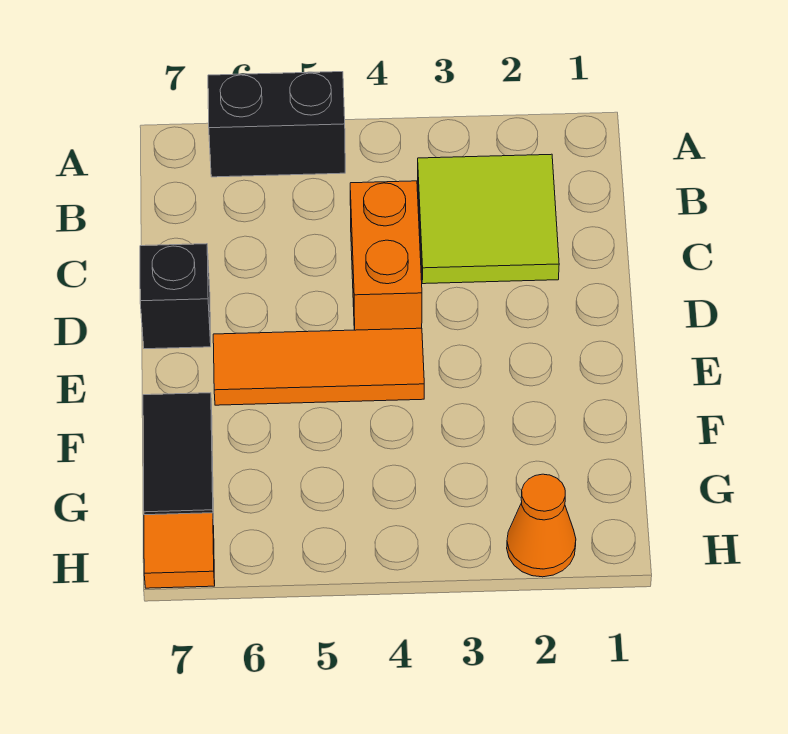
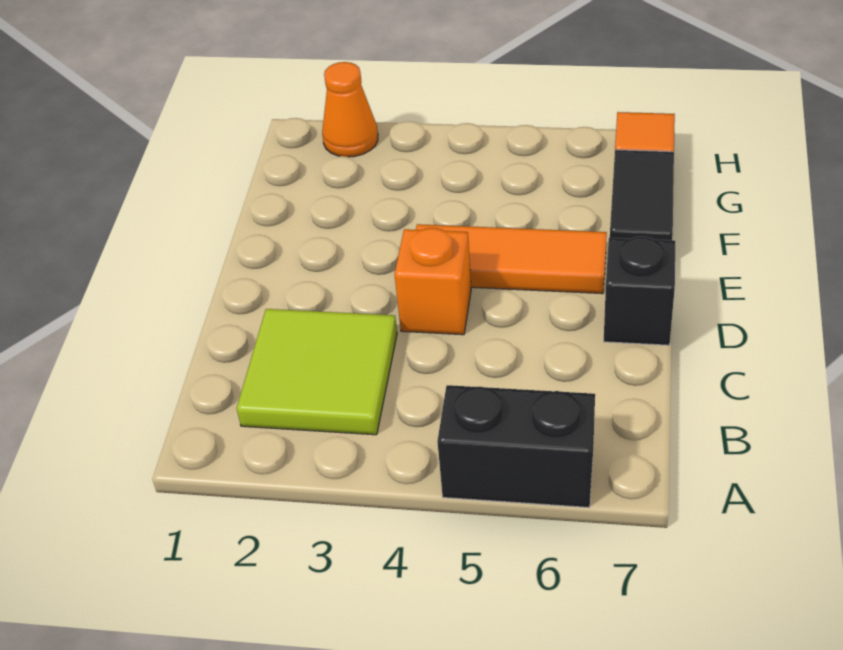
orange brick C4:D4 level 1 -> orange brick D4 level 1

